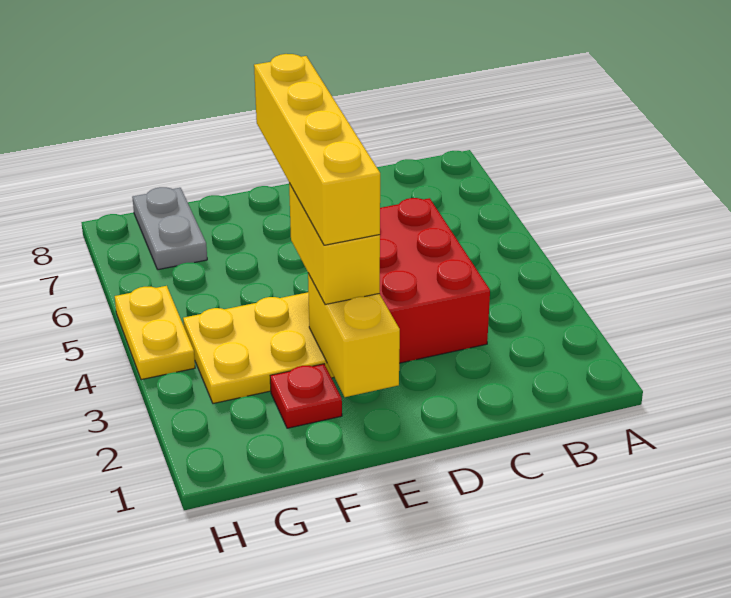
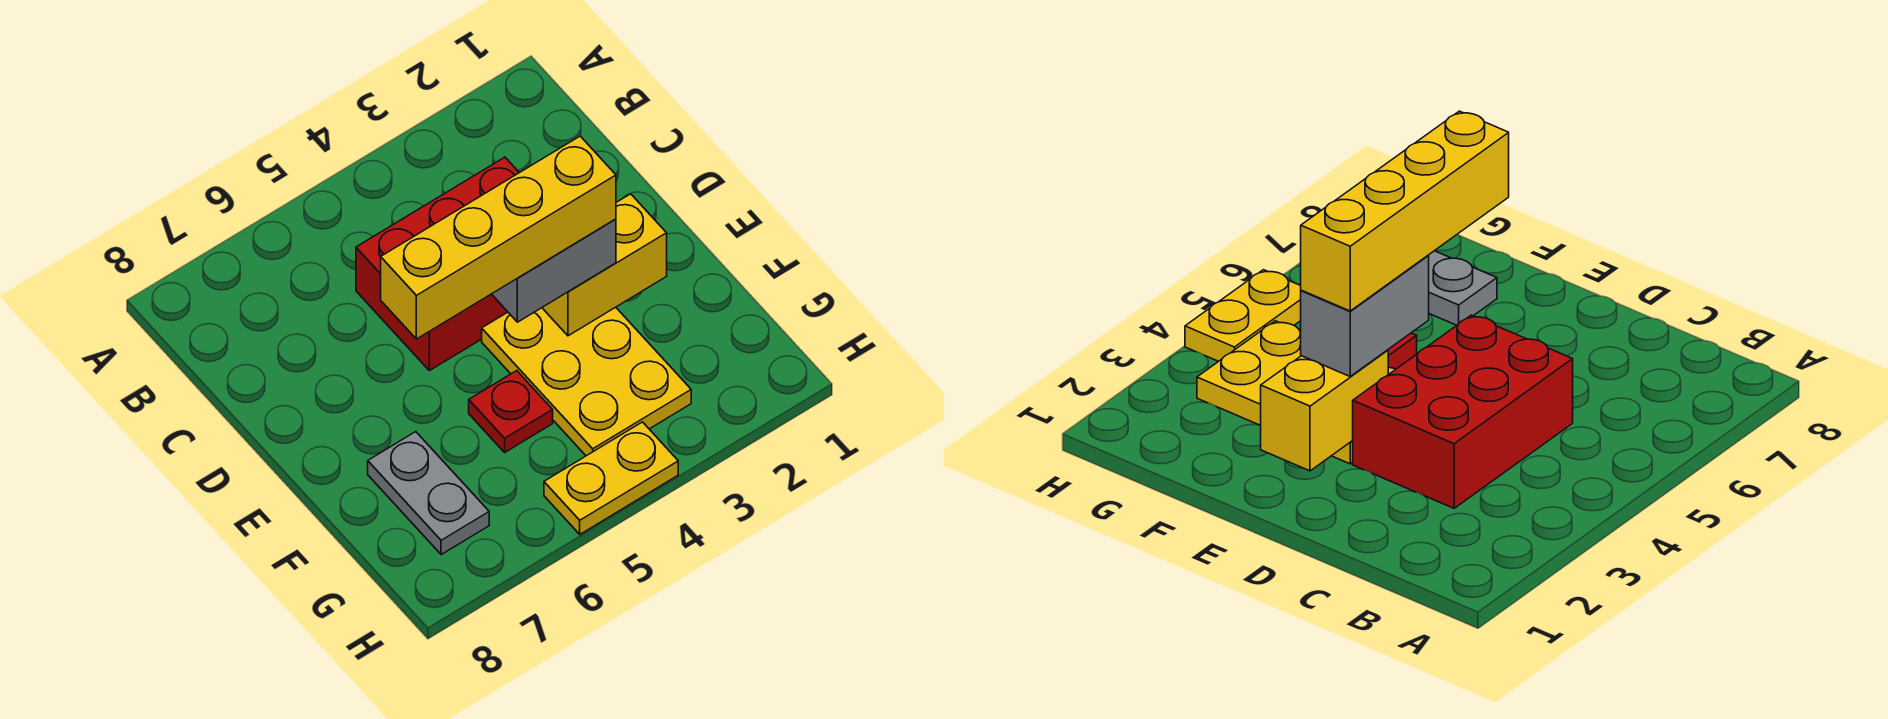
yellow brick E3:E4 level 3 -> grey brick E3:E4 level 3
red plate F2 level 1 -> red plate F5 level 1
grey plate G7:G8 level 1 -> grey plate F7:G7 level 1

